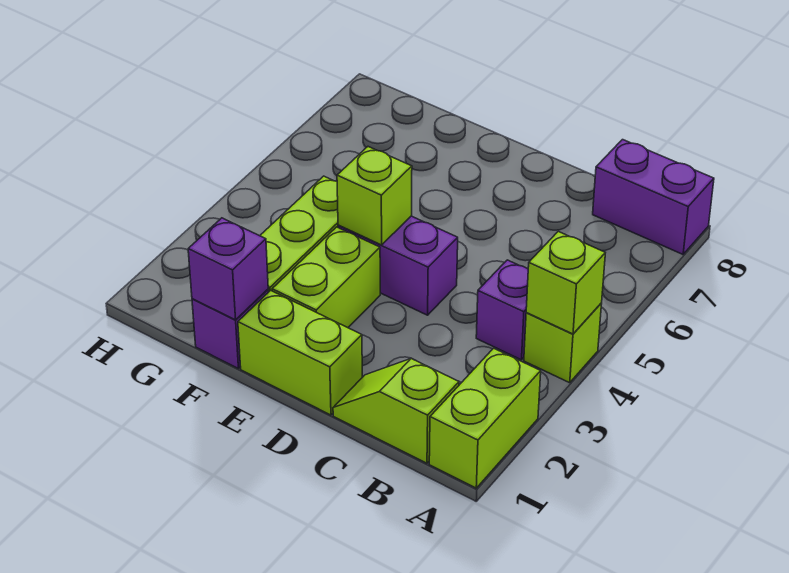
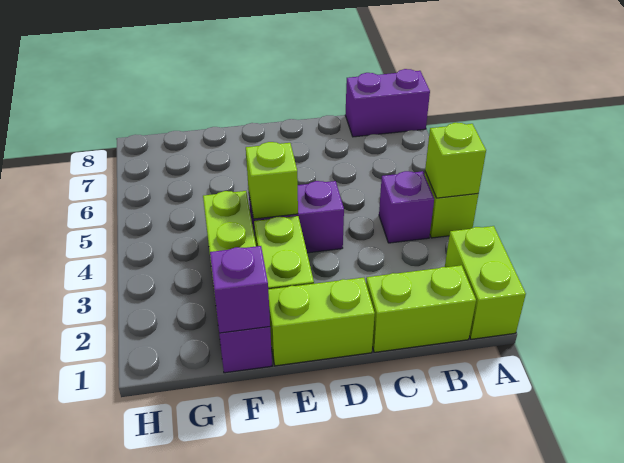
lime slope B1:C1 level 1 top B -> lime brick B1:C1 level 1

